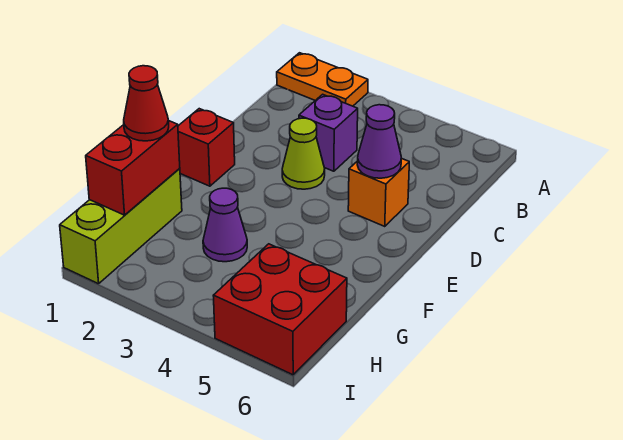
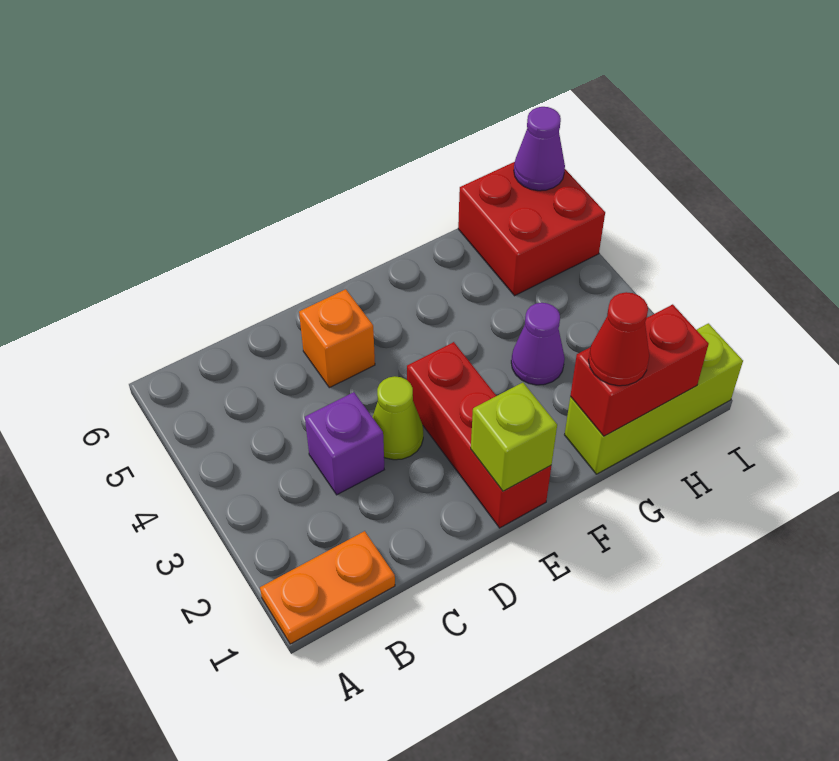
orange plate A1:A2 level 1 -> orange plate A1:B1 level 1
purple cone D5 level 2 -> purple cone I6 level 2
red brick E1 level 1 -> red brick E1:E3 level 1
none -> lime brick E1 level 2

